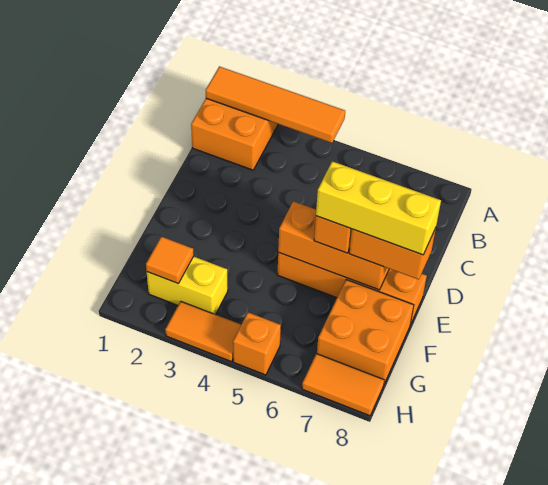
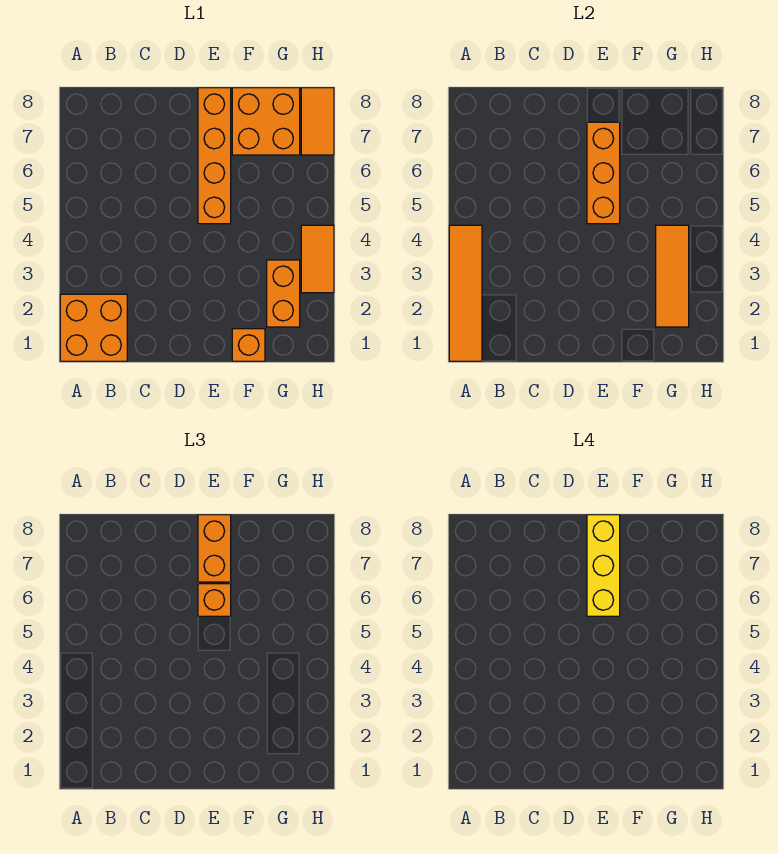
yellow brick G2:G3 level 1 -> orange brick G2:G3 level 1
orange tile G2 level 2 -> orange tile G2:G4 level 2
orange brick H5 level 1 -> orange brick F1 level 1

